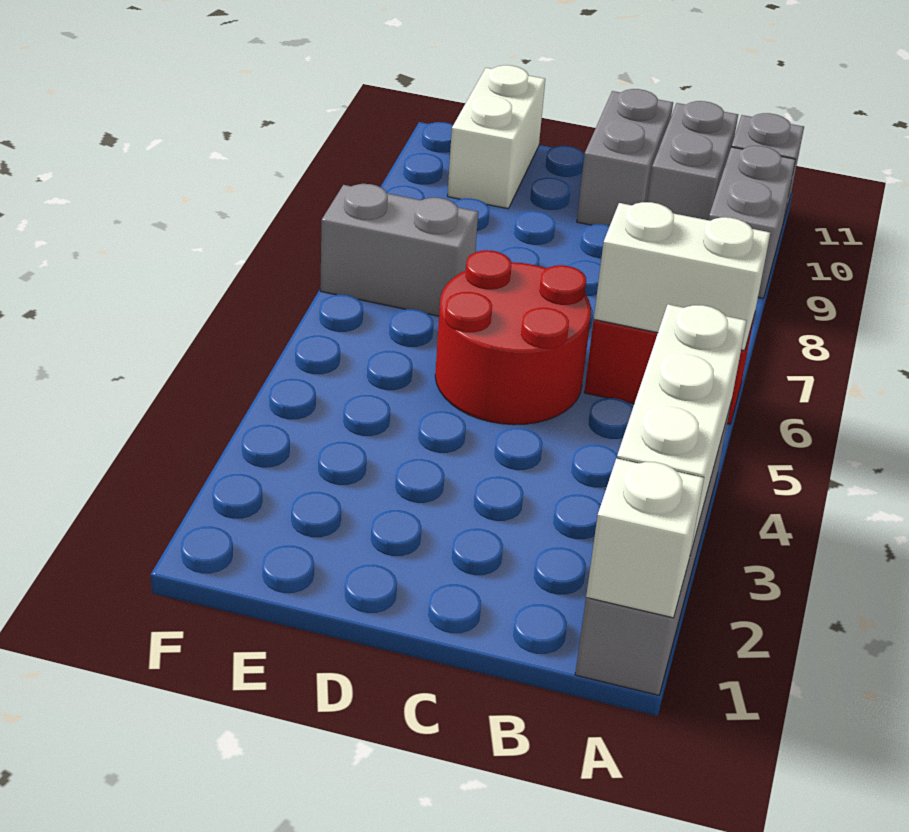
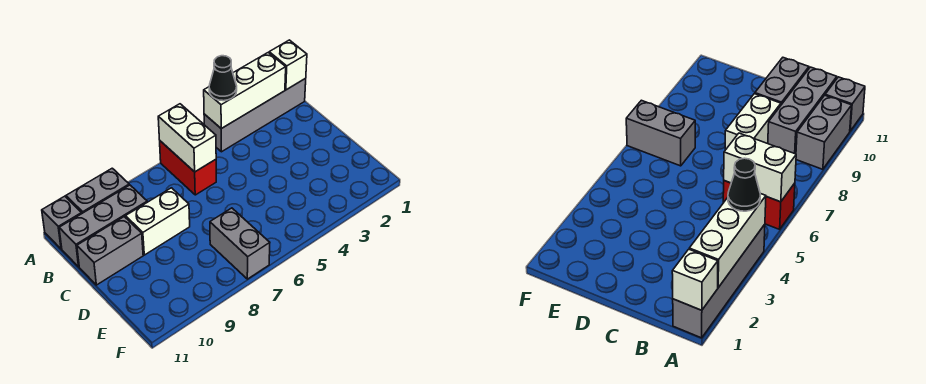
none -> black cone A4 level 3
grey brick B10:B11 level 1 -> grey brick B9:B11 level 1
red round brick C5:D6 level 1 -> none
white brick E10:E11 level 1 -> white brick C8:C9 level 1

